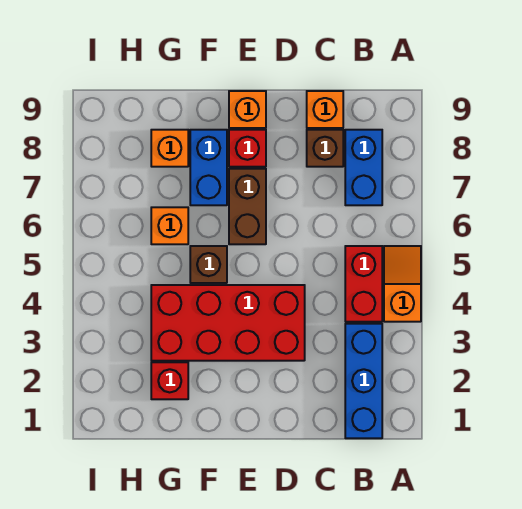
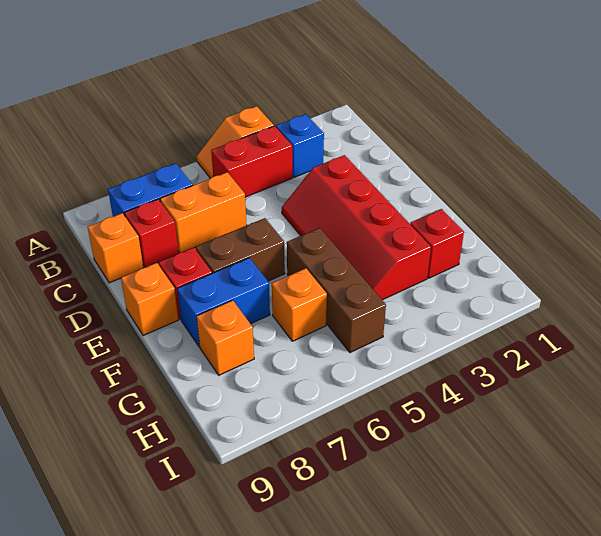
blue brick B1:B3 level 1 -> blue brick B3 level 1
none -> orange brick C6:C7 level 1
brown brick C8 level 1 -> red brick C8 level 1
red brick D3:G4 level 1 -> red slope D3:G4 level 1 top 3
brown brick F5 level 1 -> brown brick F5:H5 level 1

